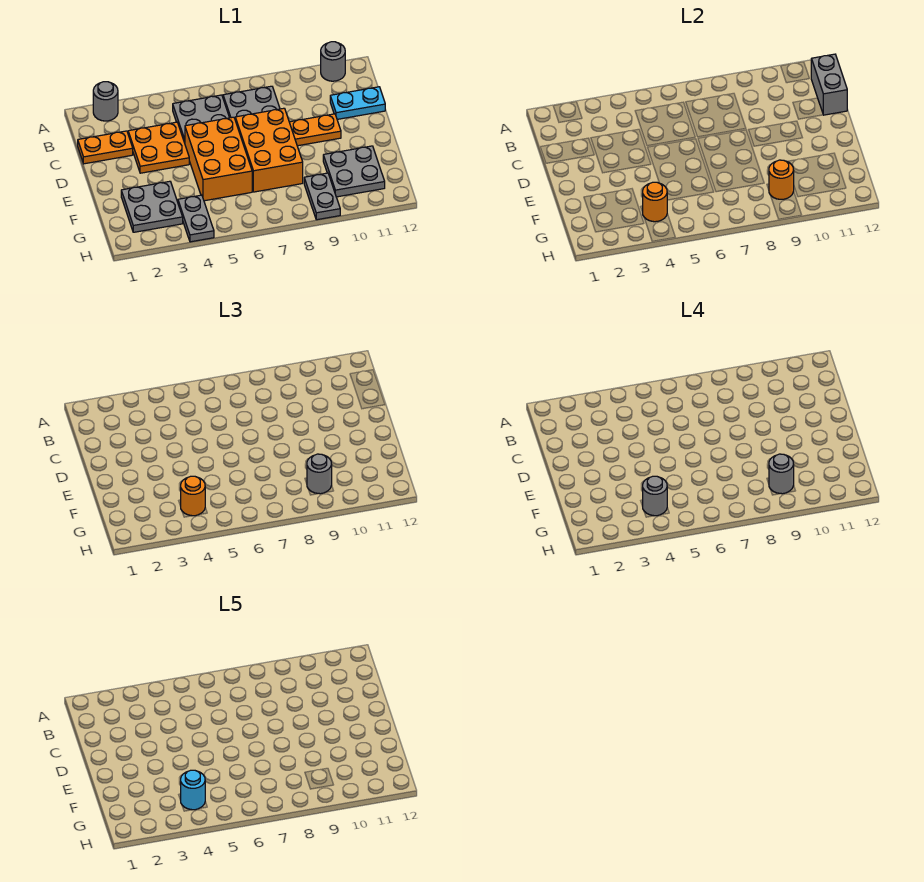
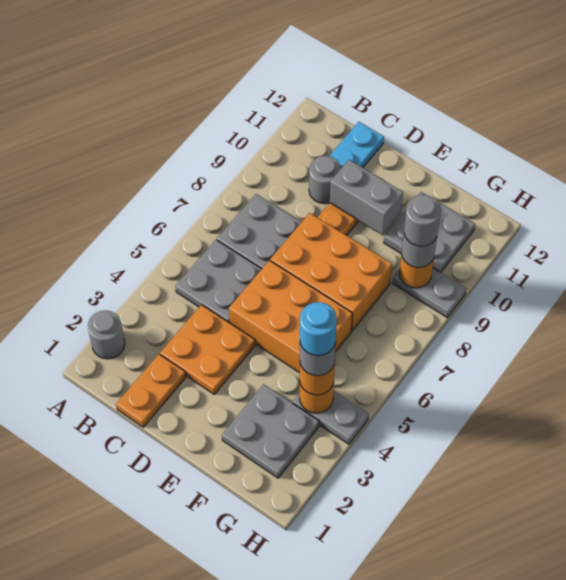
grey round brick A11 level 1 -> grey round brick C10 level 1
grey brick B12:C12 level 2 -> grey brick D10:E10 level 2

